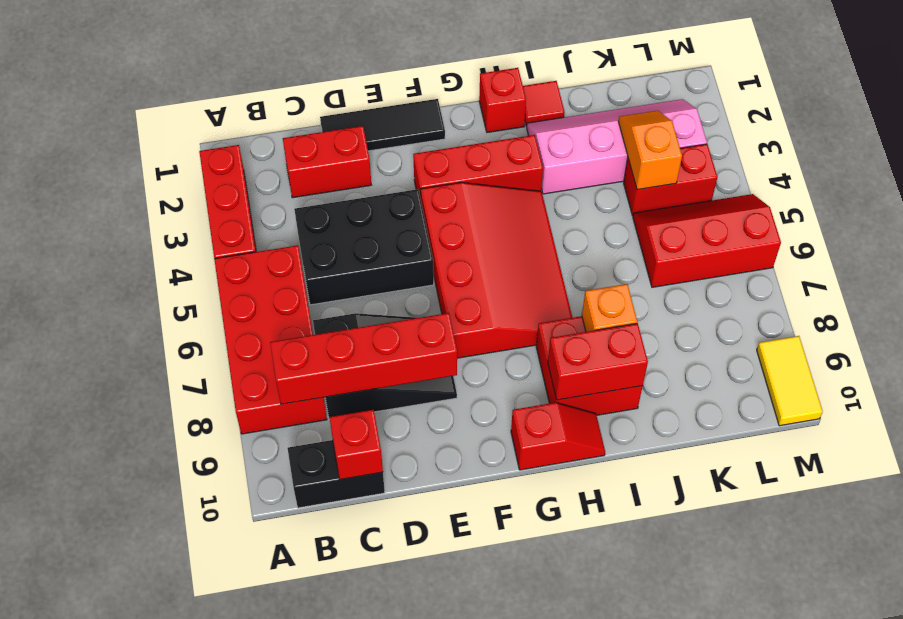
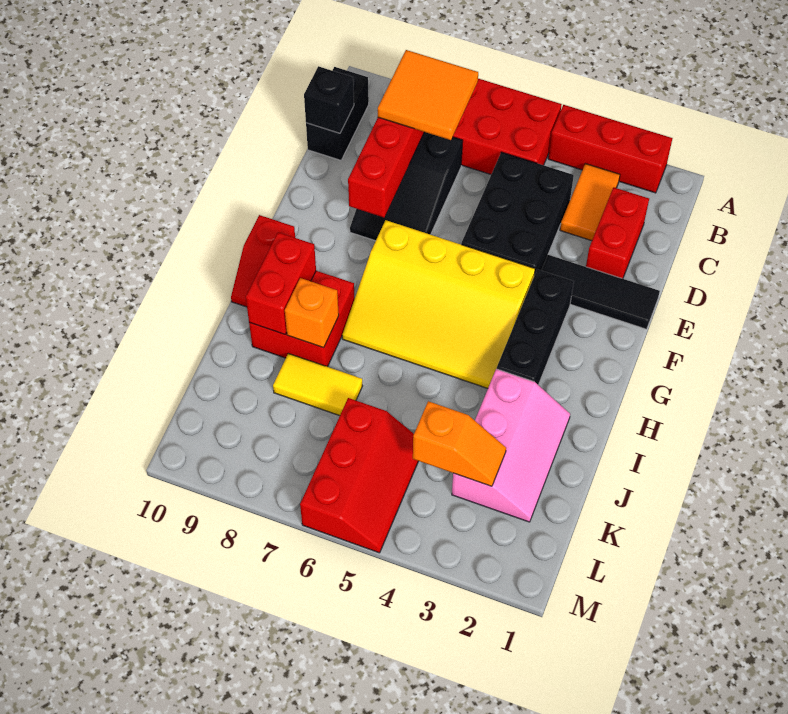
none -> orange tile B3:C3 level 1
none -> orange tile B7:C8 level 3
red brick C10 level 2 -> black brick C10 level 2
black tile D1:F1 level 1 -> black tile E1:E3 level 1
red brick F3:H3 level 1 -> black brick F3:H3 level 1
red slope F4:H7 level 1 top F -> yellow slope F4:H7 level 1 top F
red brick H1 level 1 -> none
red tile I1 level 1 -> none
pink slope I2:L3 level 1 top 3 -> pink slope I2:K3 level 1 top 3
red brick K4:L4 level 1 -> none
yellow tile M9:M10 level 1 -> yellow tile J7:J8 level 1

